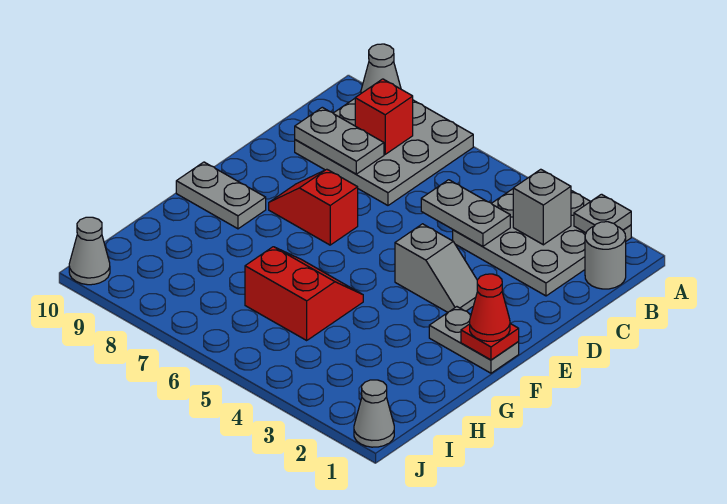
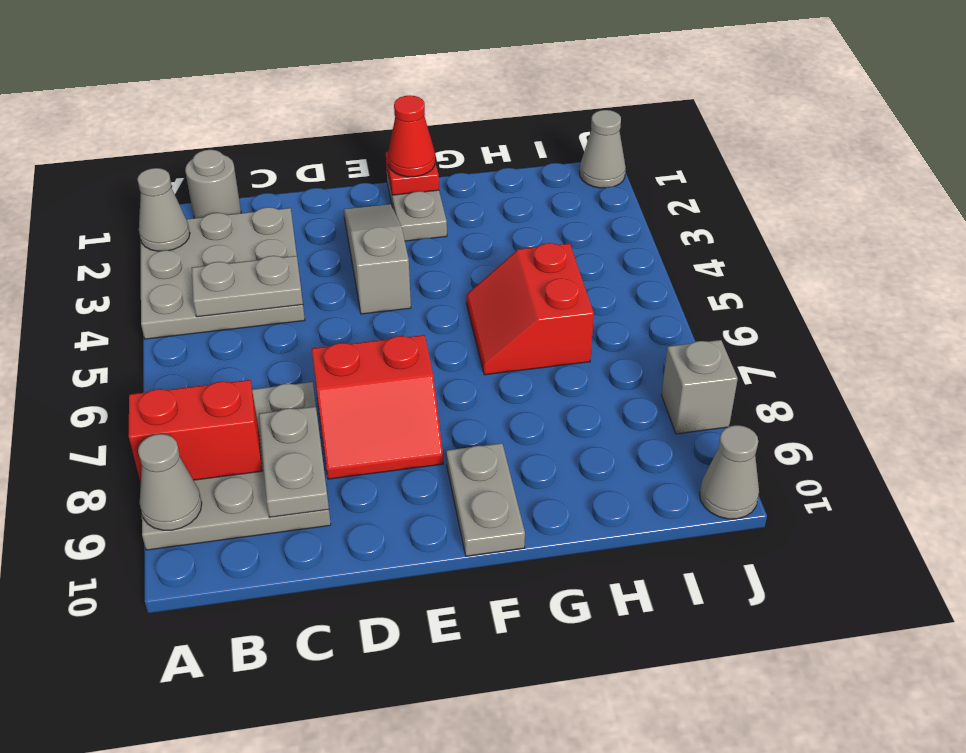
grey plate A2 level 2 -> grey cone A2 level 2
grey brick B3 level 2 -> grey brick J8 level 1
red brick B8 level 2 -> red brick A8:B8 level 2
grey plate C4:C5 level 2 -> grey plate B4:C4 level 2
grey slope E3:E4 level 1 top 4 -> grey slope E2:E4 level 1 top 4
red slope E7:E8 level 1 top 7 -> red slope D7:E8 level 1 top 7

